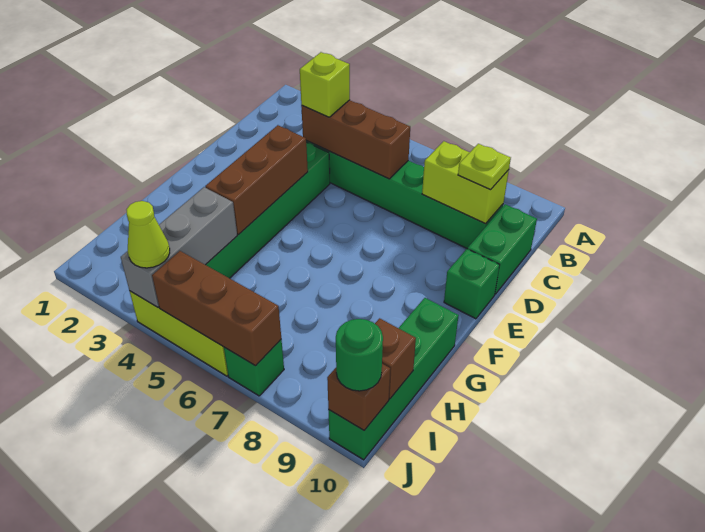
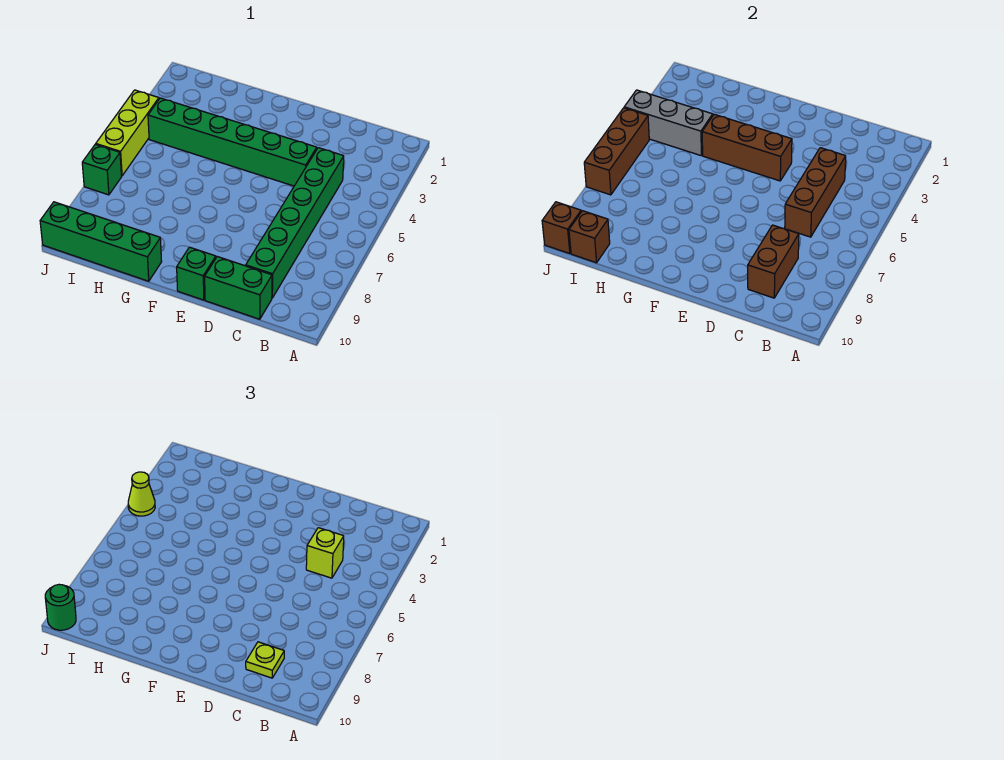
lime brick C8:C9 level 2 -> brown brick C8:C9 level 2

